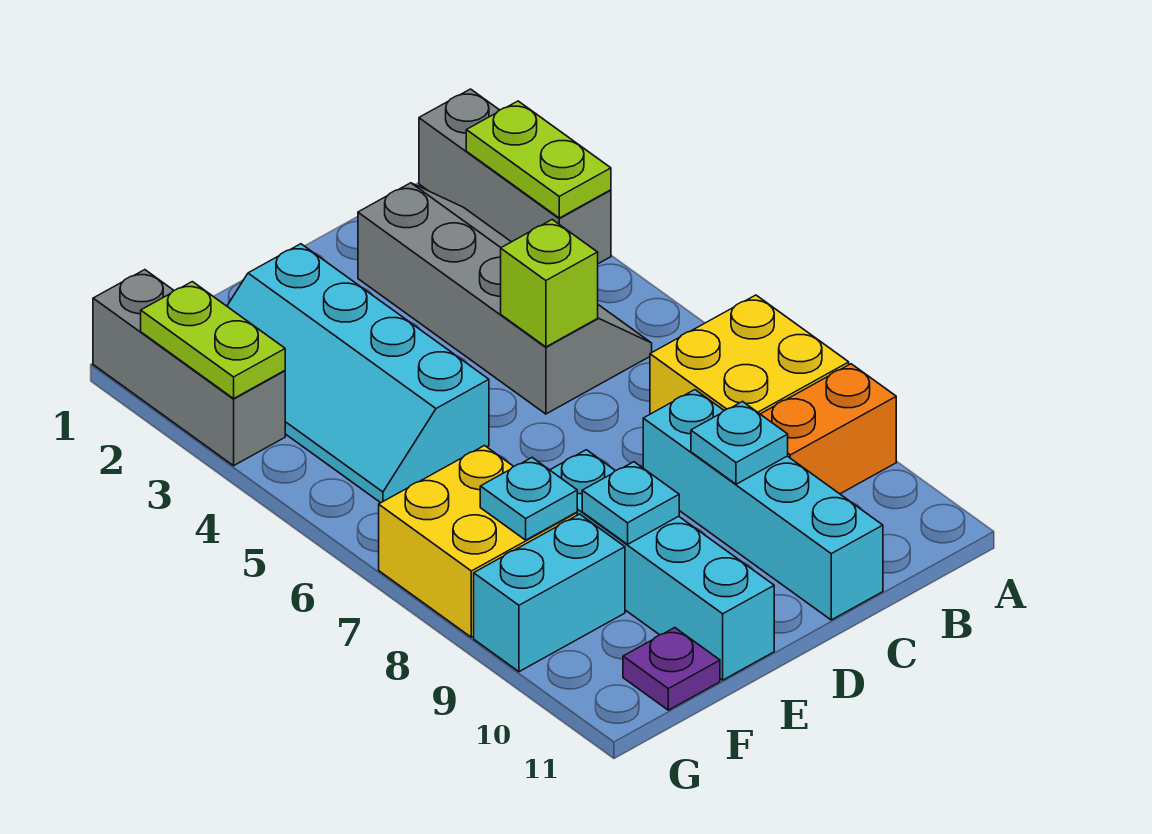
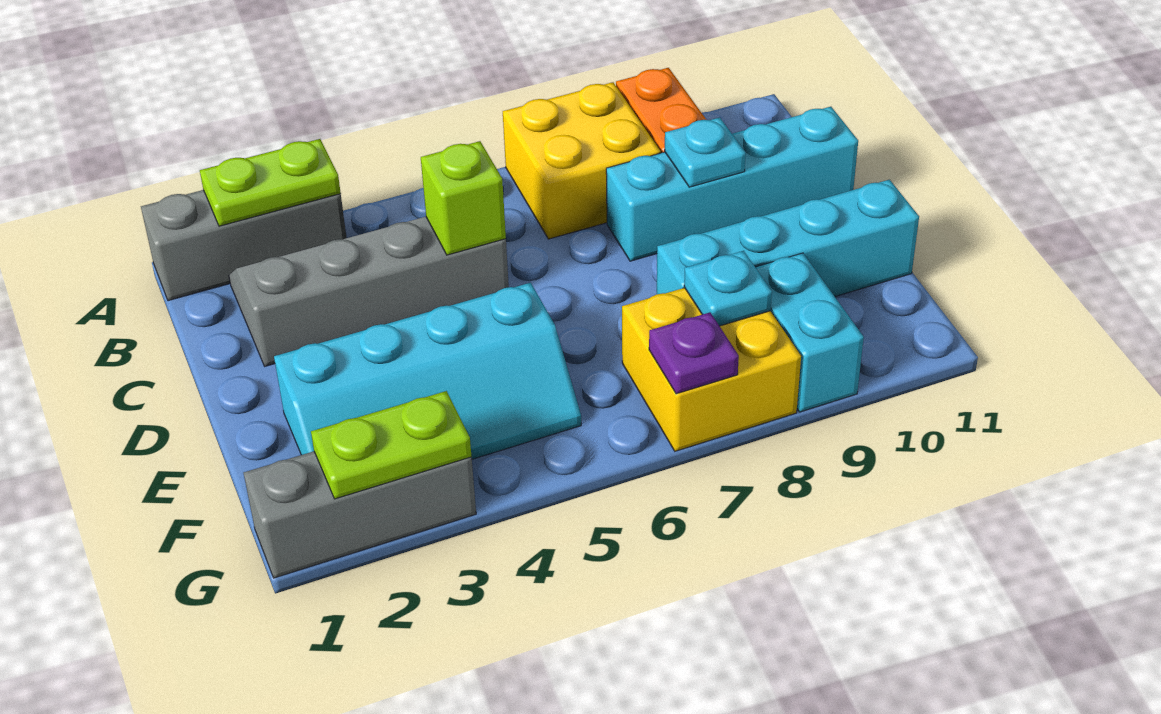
cyan plate E9 level 2 -> none
purple plate F11 level 1 -> purple plate G7 level 2

